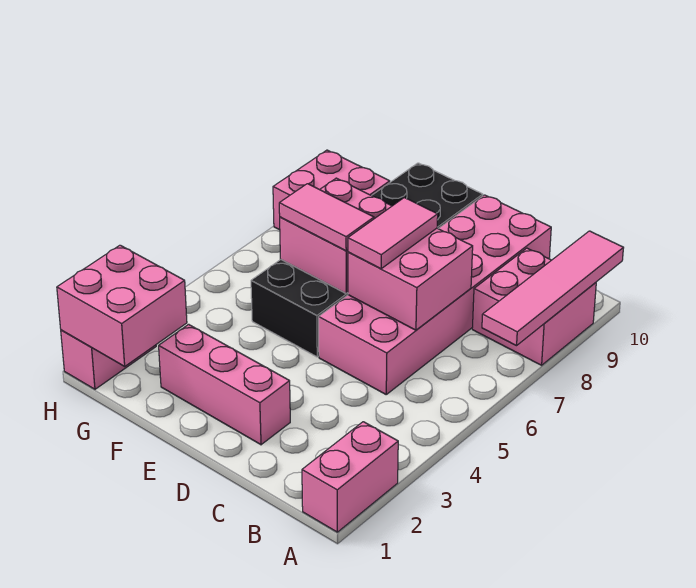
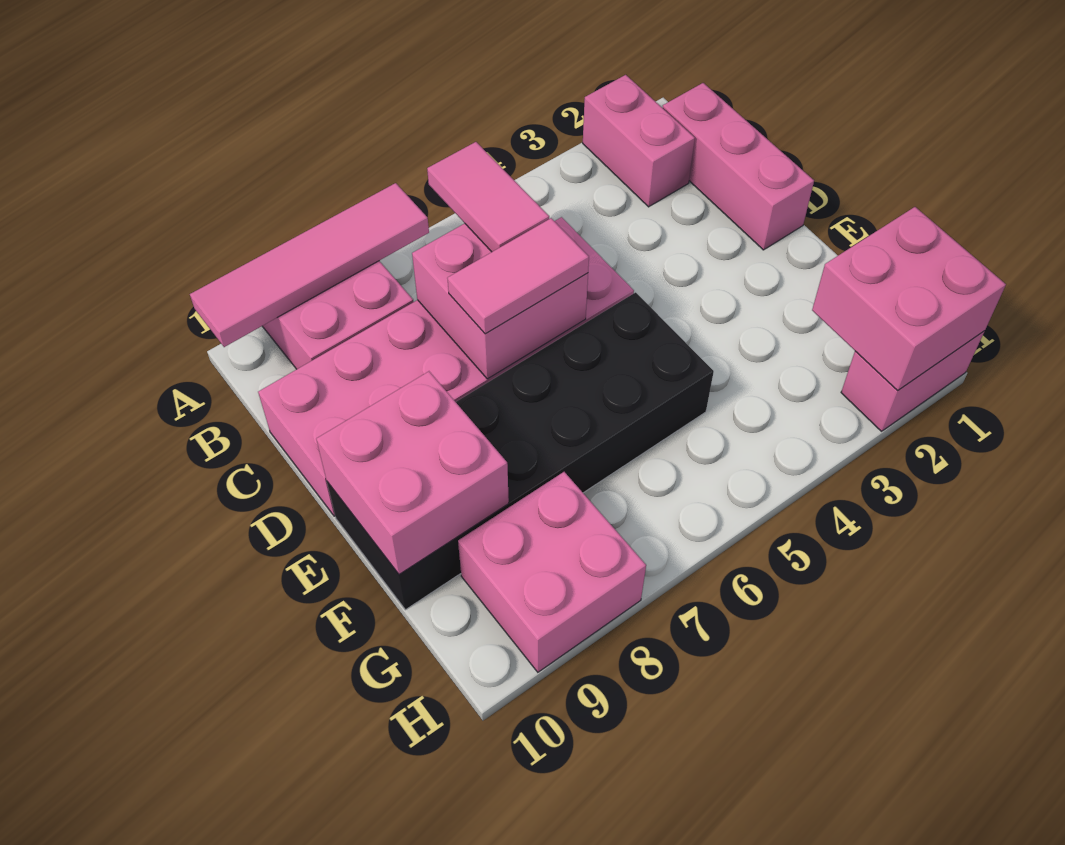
pink brick A1:A2 level 1 -> pink brick A2:B2 level 1
pink brick D2:F2 level 1 -> pink brick B1:D1 level 1
pink brick E6:F7 level 2 -> pink brick E9:F10 level 2
pink tile E6:F6 level 3 -> pink tile B6:C6 level 3

